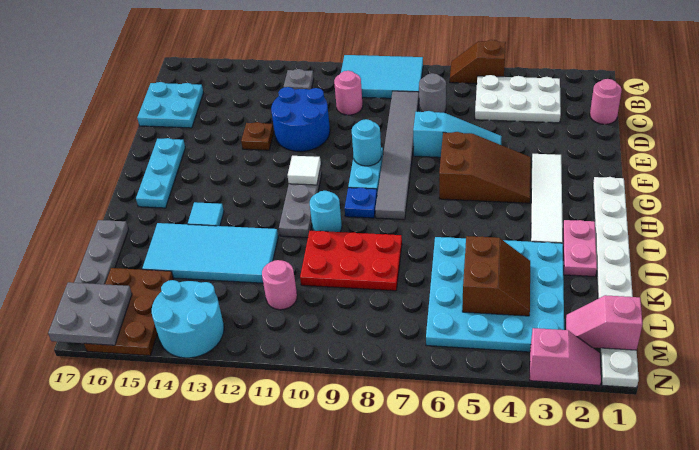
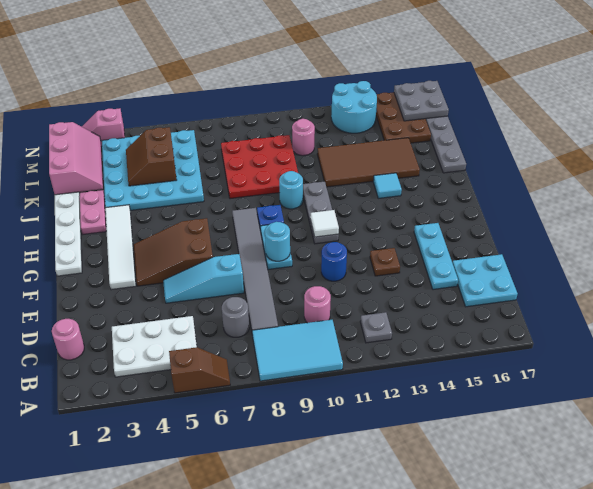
blue round brick D11:E12 level 1 -> blue round brick E11 level 1
cyan plate F16:H16 level 1 -> cyan plate D15:F15 level 1
red plate J8:K10 level 1 -> red plate J8:L10 level 1
cyan tile J12:K15 level 1 -> brown tile J12:K15 level 1
pink slope M1:M2 level 2 top 1 -> pink slope K1:M2 level 2 top 1

